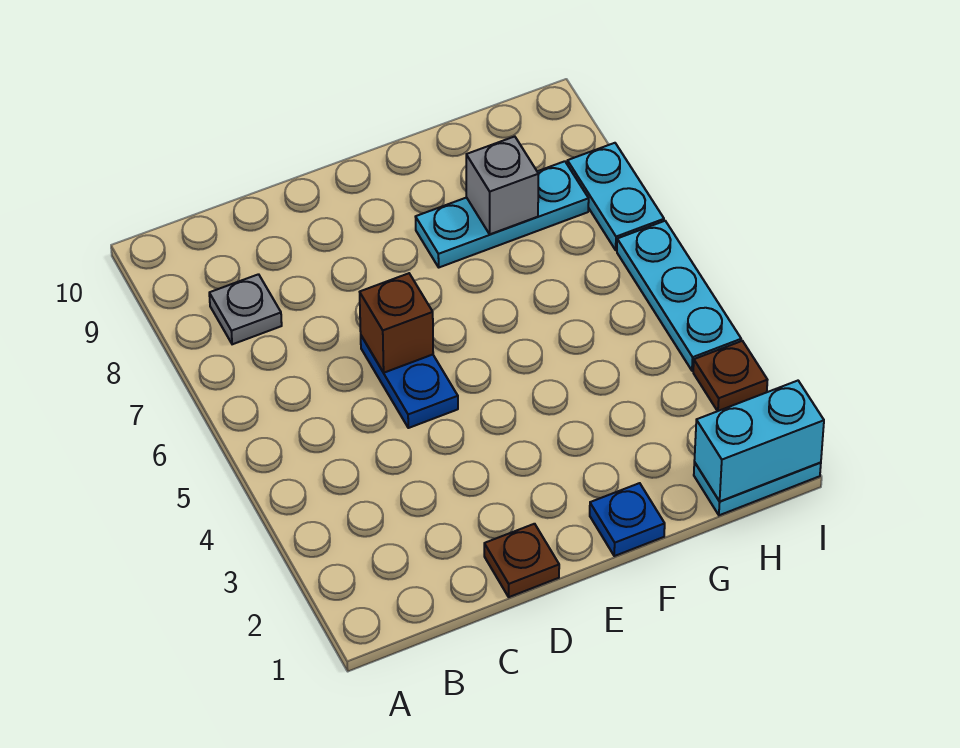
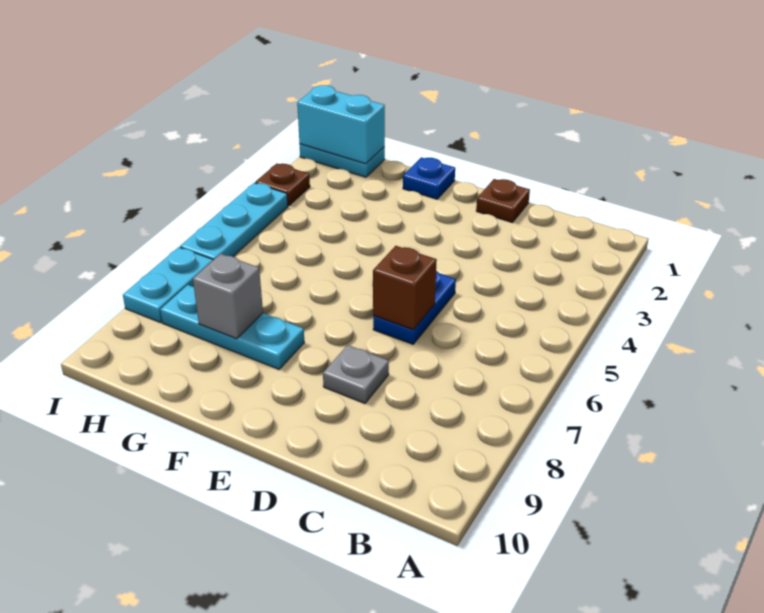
grey plate B8 level 1 -> grey plate D8 level 1

